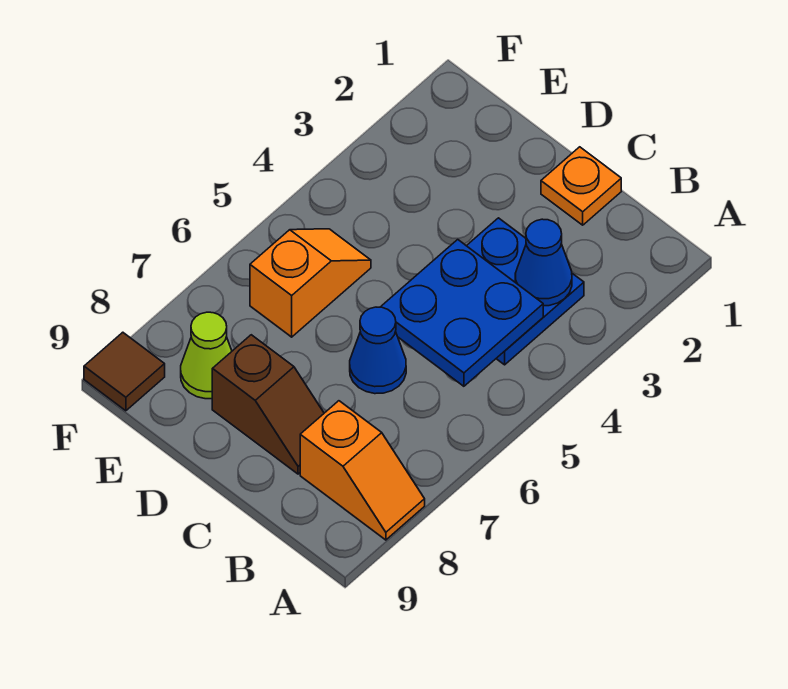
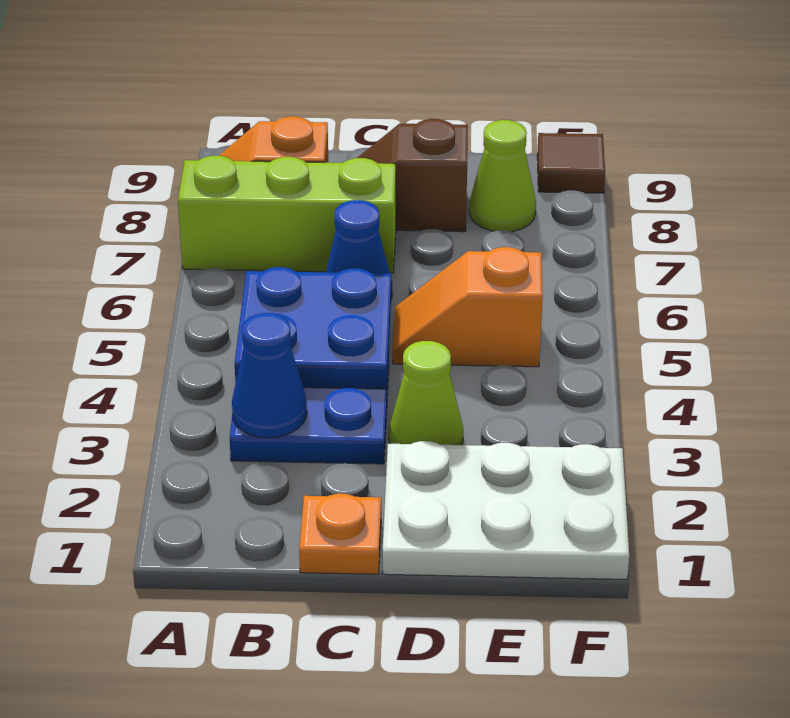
none -> lime brick A7:C7 level 1
none -> white plate D1:F2 level 1
none -> lime cone D3 level 1
orange slope E5:E6 level 1 top 6 -> orange slope D5:E5 level 1 top E

